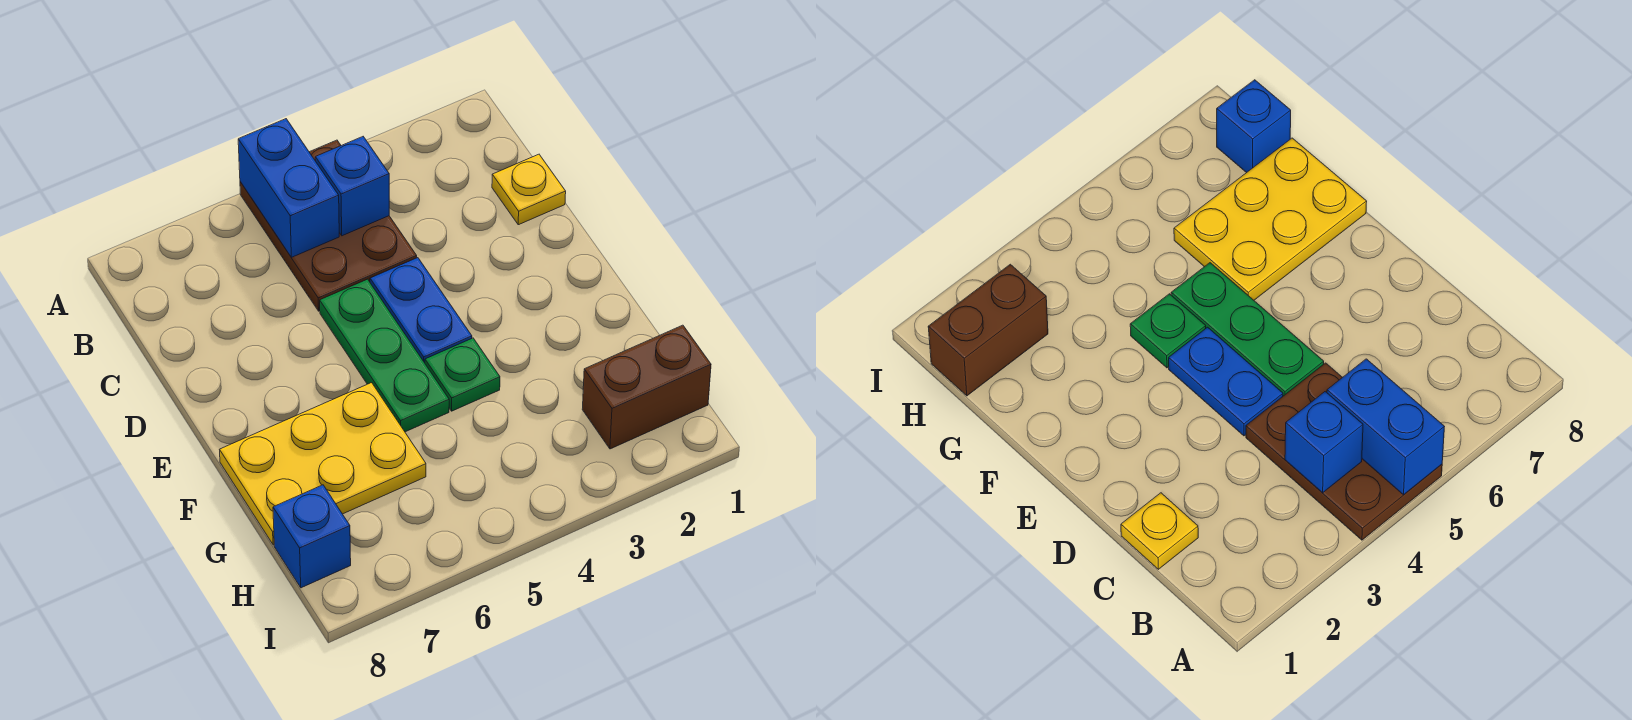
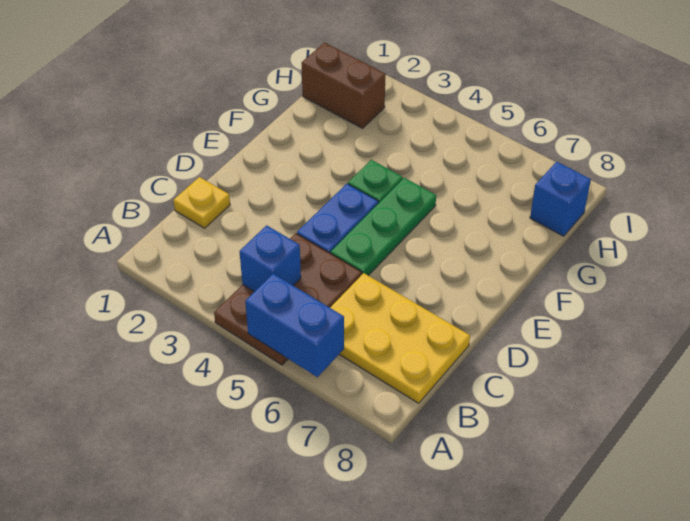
blue brick A5:B5 level 2 -> blue brick A5:A6 level 2
yellow plate F6:G8 level 1 -> yellow plate B6:C8 level 1

